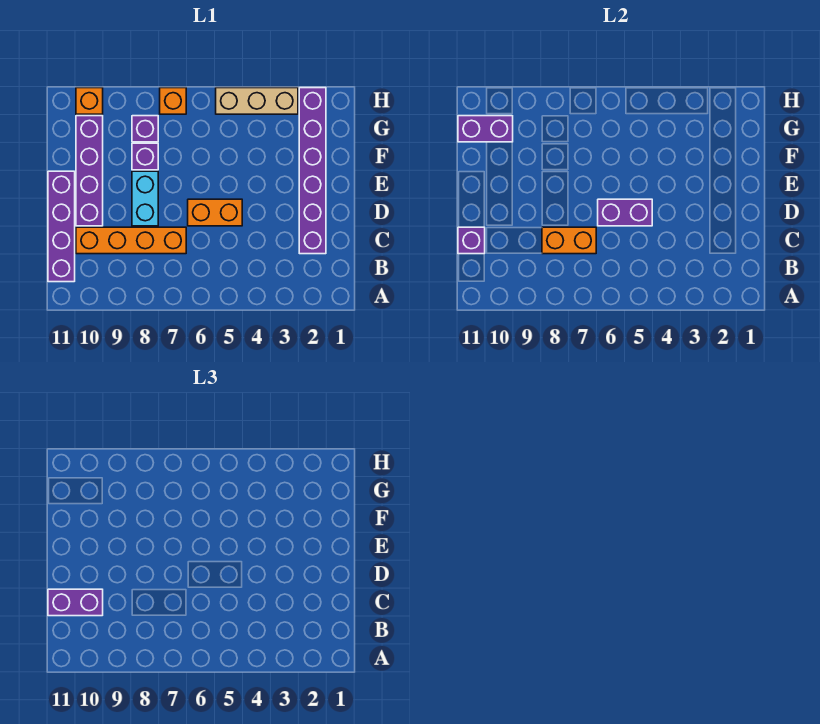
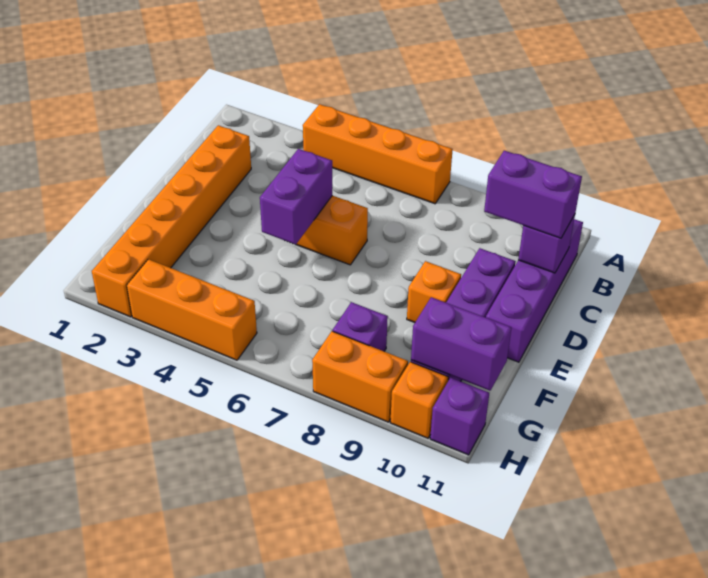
purple brick C2:H2 level 1 -> orange brick C2:H2 level 1
orange brick C7:C10 level 1 -> orange brick A4:A7 level 1
orange brick C7:C8 level 2 -> orange brick H8:H9 level 1
purple brick D5:D6 level 2 -> purple brick D5:E5 level 2
cyan brick D8:E8 level 1 -> none
purple brick F8 level 1 -> purple brick H11 level 1
tan brick H3:H5 level 1 -> orange brick H3:H5 level 1
orange brick H7 level 1 -> orange brick E9 level 1

